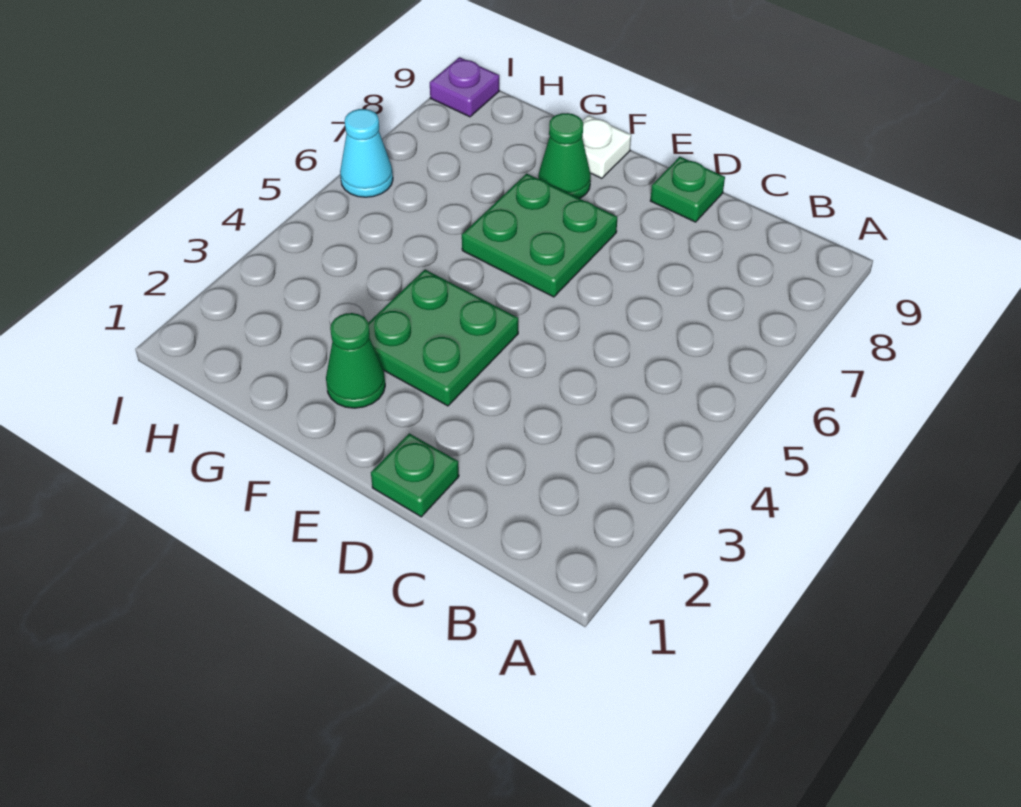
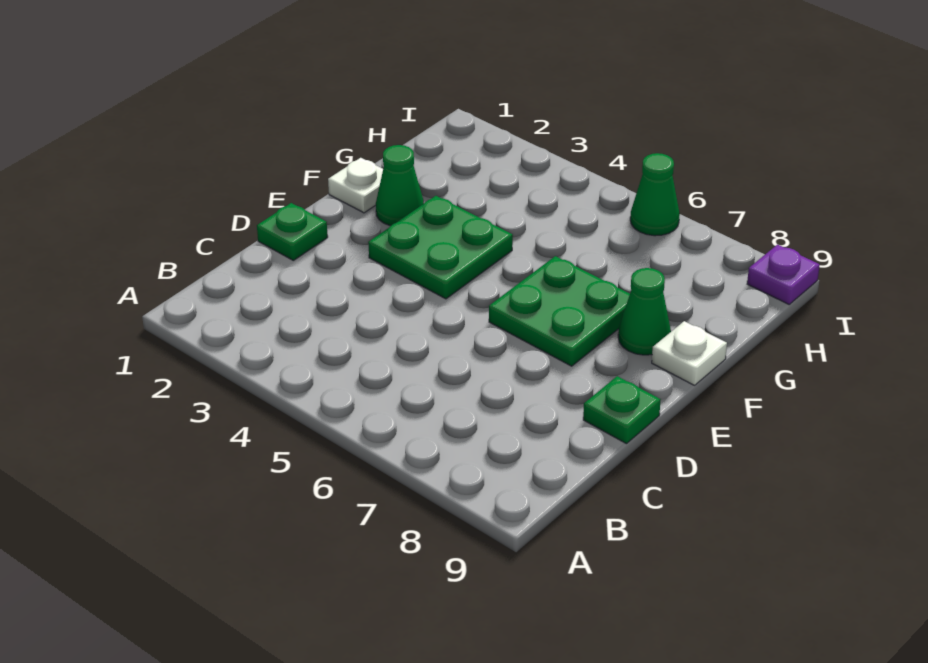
none -> white plate F1 level 1
cyan cone I6 level 1 -> green cone I6 level 1

